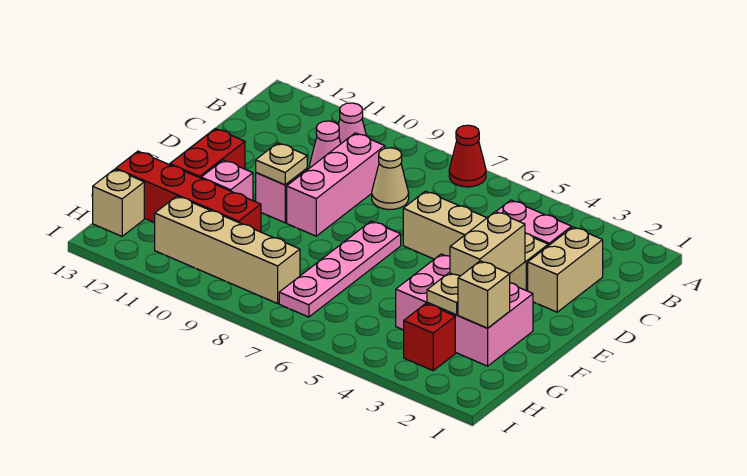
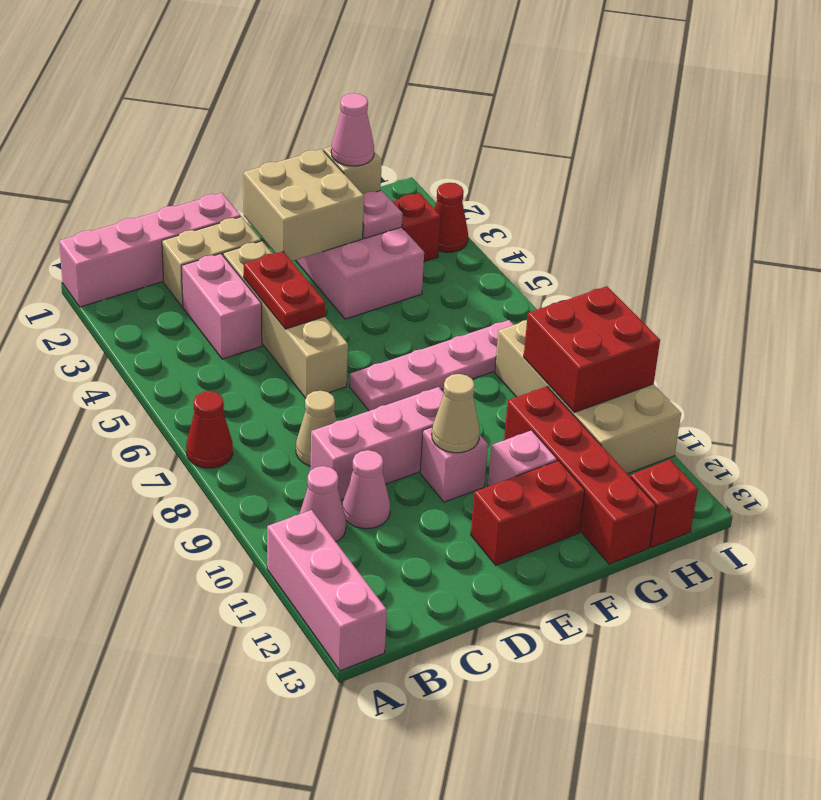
none -> pink brick A1:D1 level 1
none -> pink brick A11:A13 level 1
none -> red plate D4:D5 level 2
tan brick E3:F3 level 2 -> tan brick E2:F3 level 2
tan plate E10 level 2 -> tan cone E10 level 2
none -> pink cone G2 level 3
tan plate G3 level 2 -> pink plate G3 level 2
tan brick H8:H11 level 1 -> tan brick H8:I11 level 1
none -> red brick H9:I10 level 2
tan brick H13 level 1 -> red brick H13 level 1
none -> red cone I3 level 1

